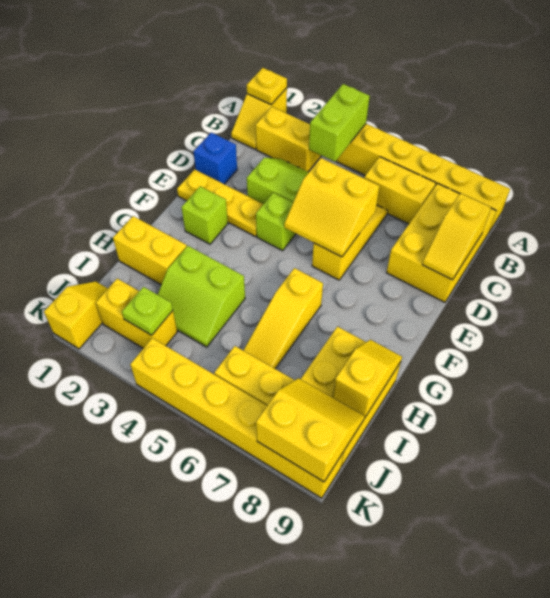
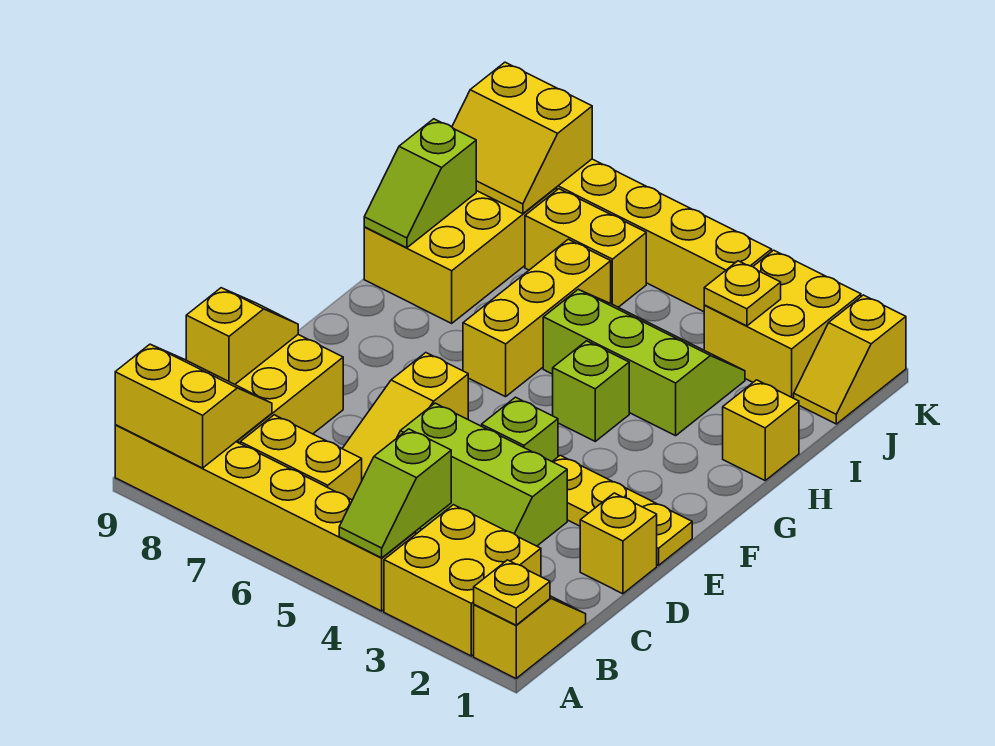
lime brick A4:B4 level 2 -> lime slope A4:B4 level 2 top B
yellow brick B2:B3 level 1 -> yellow brick A2:B3 level 1
blue brick D1 level 1 -> yellow brick D1 level 1
yellow slope D5:E6 level 2 top D -> yellow slope A8:B9 level 2 top A
lime brick F2 level 1 -> lime brick G4 level 1
yellow slope G6:I6 level 1 top G -> yellow brick G6:I6 level 1
yellow brick H1:H2 level 1 -> yellow brick H1 level 1
lime slope H3:I4 level 1 top H -> lime slope H3:I5 level 1 top H
yellow slope H9:I9 level 2 top I -> lime slope H9:I9 level 2 top I
yellow brick J2:J3 level 1 -> yellow brick J2:K3 level 1
lime plate J3 level 2 -> yellow plate J3 level 2

